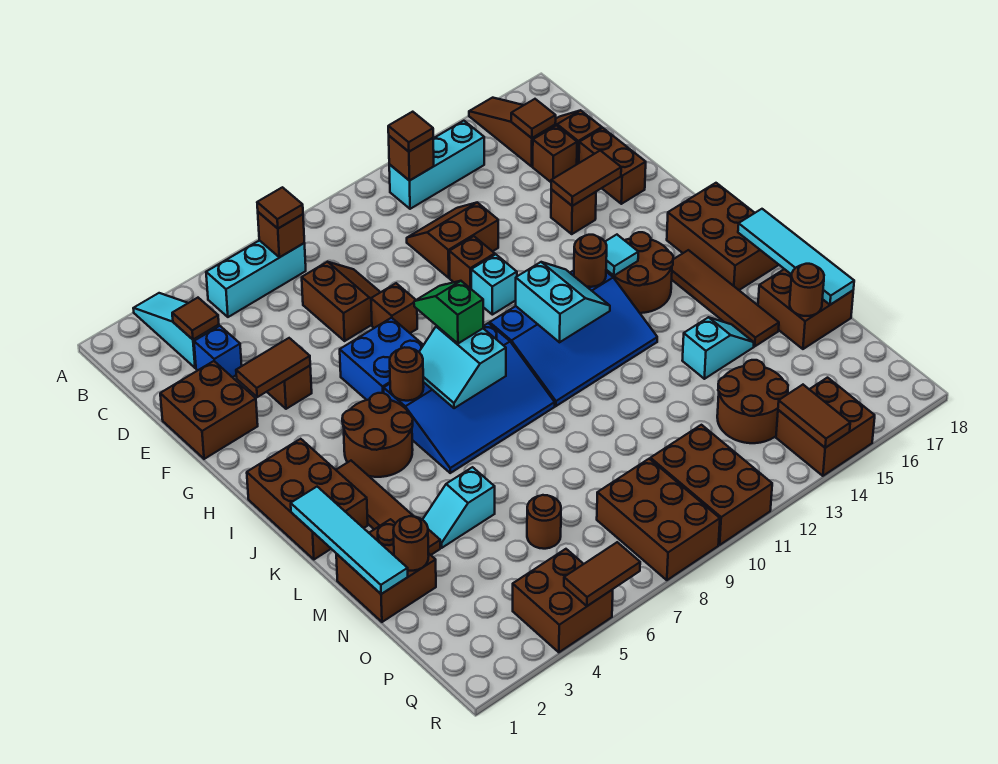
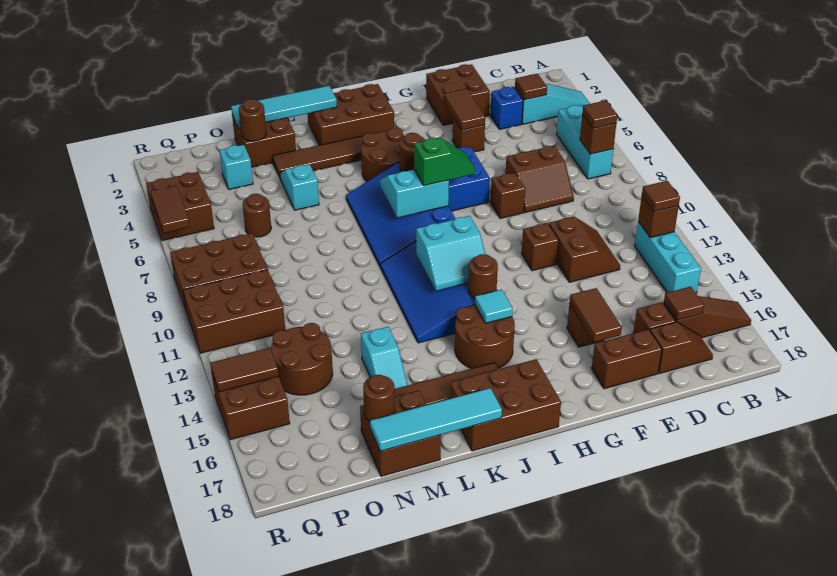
cyan brick G11 level 1 -> cyan brick O3 level 1

